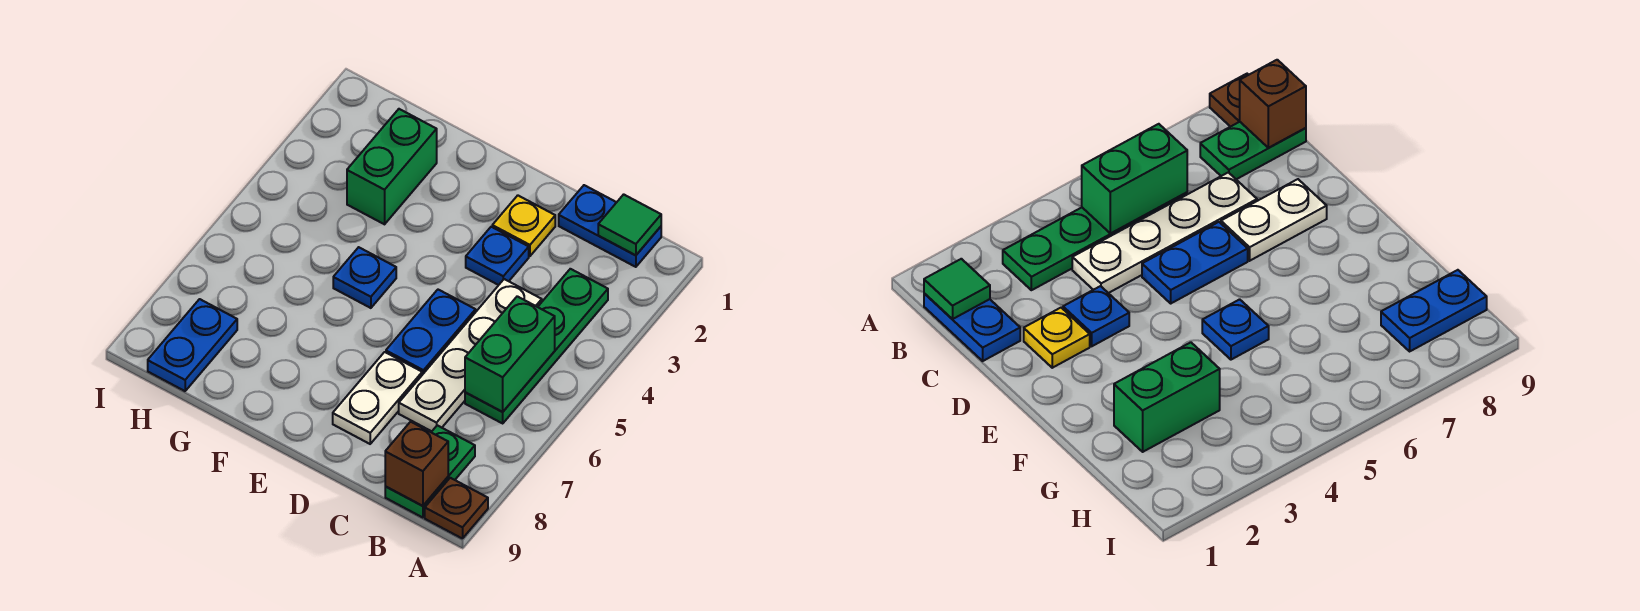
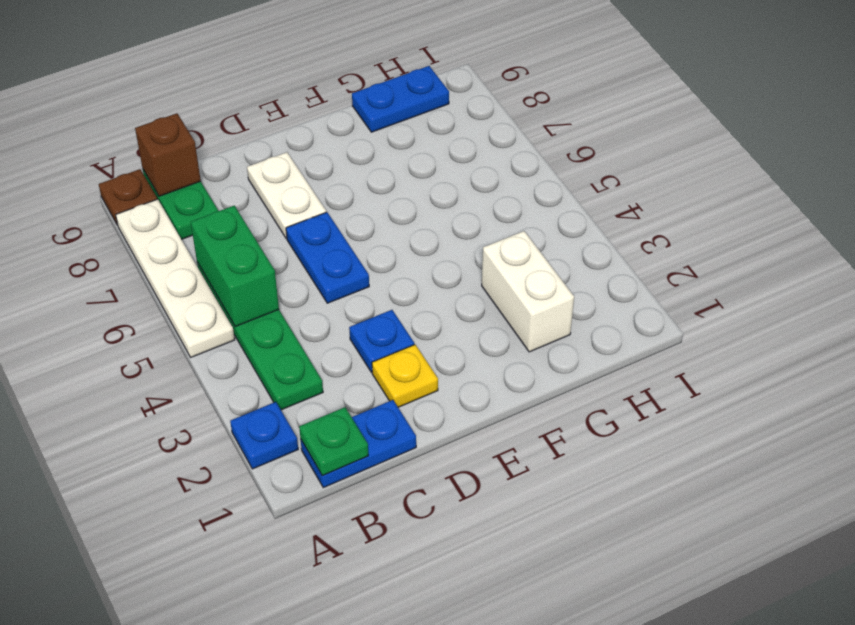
green tile B1 level 2 -> green plate B1 level 2
white plate C4:C7 level 1 -> white plate A5:A8 level 1
blue plate F5 level 1 -> blue plate A2 level 1
green brick G2:G3 level 1 -> white brick G2:G3 level 1
blue plate H8:H9 level 1 -> blue plate G9:H9 level 1

